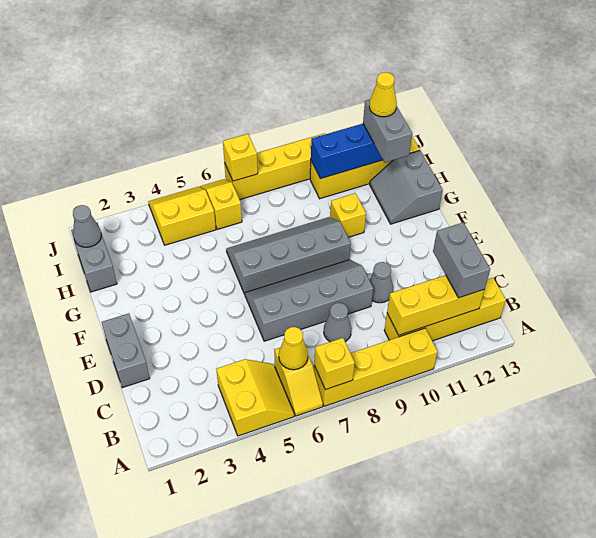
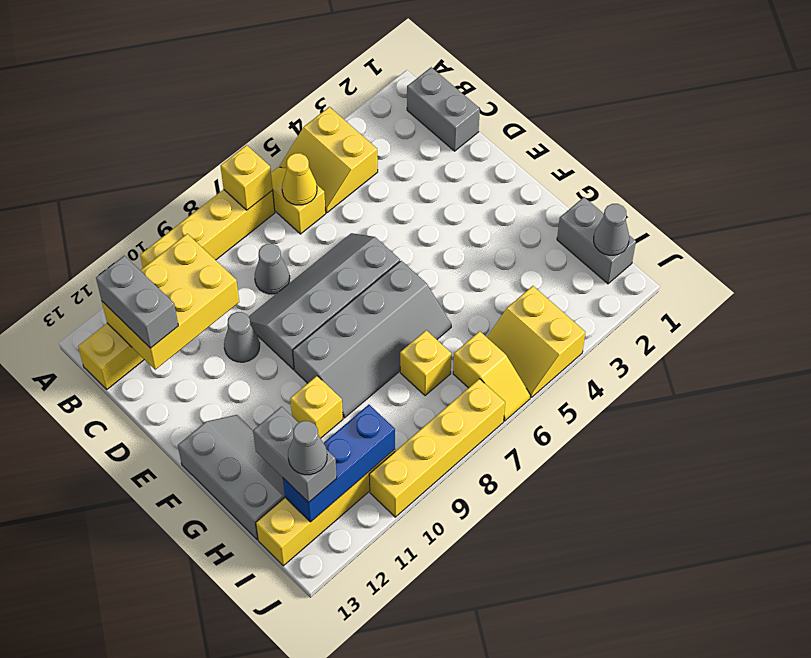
yellow brick B10:B12 level 2 -> yellow brick B10:C12 level 2
grey brick D1:E1 level 1 -> grey brick B1:C1 level 1
grey slope D6:E9 level 1 top D -> grey slope D6:E9 level 1 top E
grey slope G12:H13 level 1 top 13 -> grey slope F12:H13 level 1 top 13
yellow slope I4:J5 level 1 top I -> yellow slope I4:J5 level 1 top 4
yellow cone I12 level 4 -> grey cone I12 level 4
yellow brick J7 level 2 -> yellow brick H7 level 1

